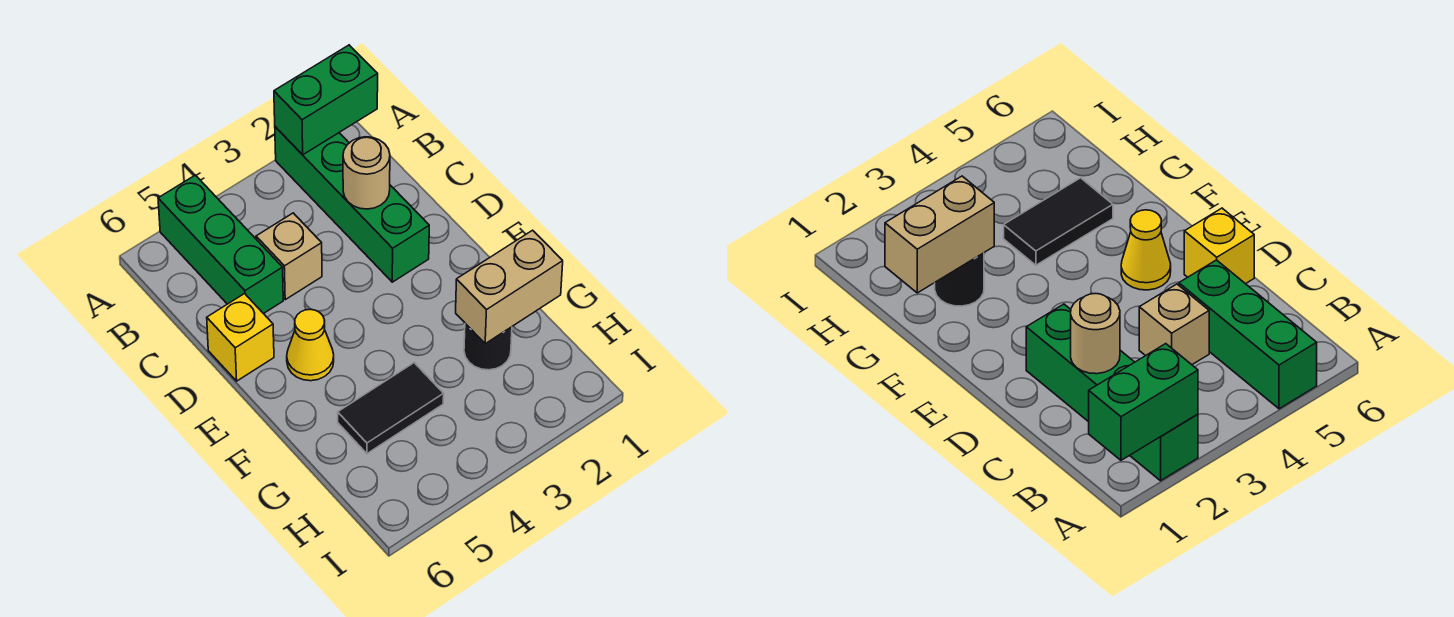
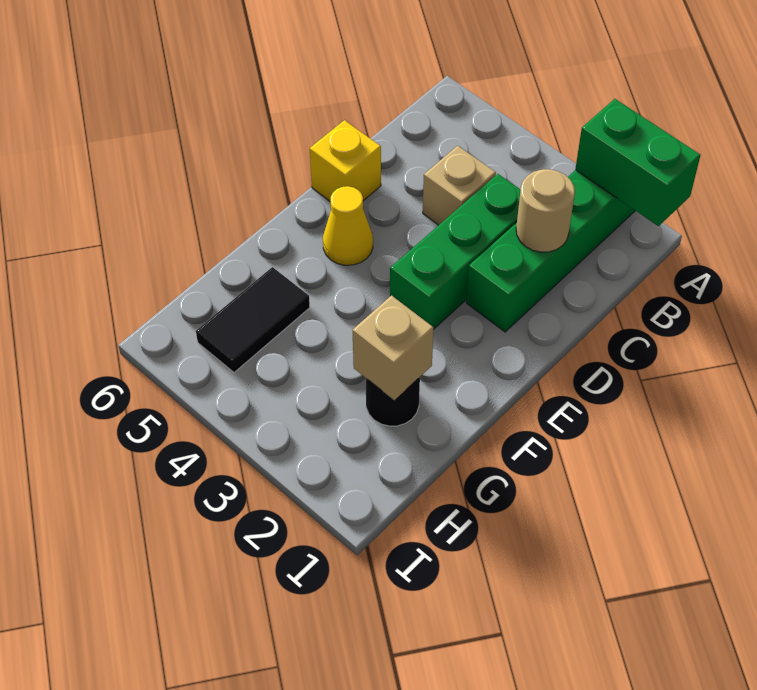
green brick A5:C5 level 1 -> green brick C3:E3 level 1
tan brick G1:G2 level 2 -> tan brick G2 level 2
black tile G4:G5 level 1 -> black tile G5:H5 level 1

